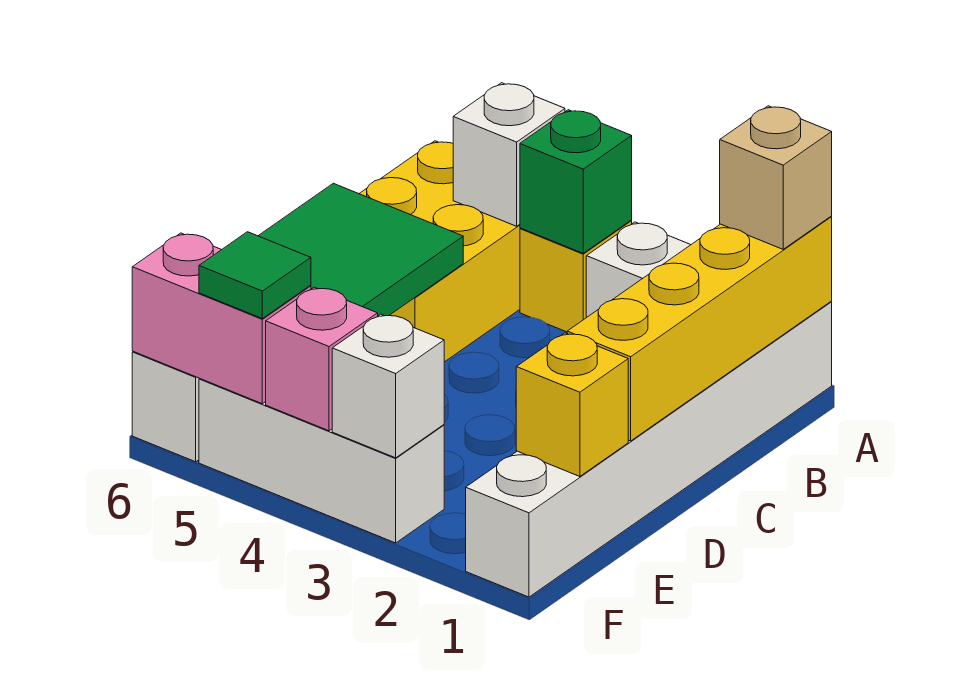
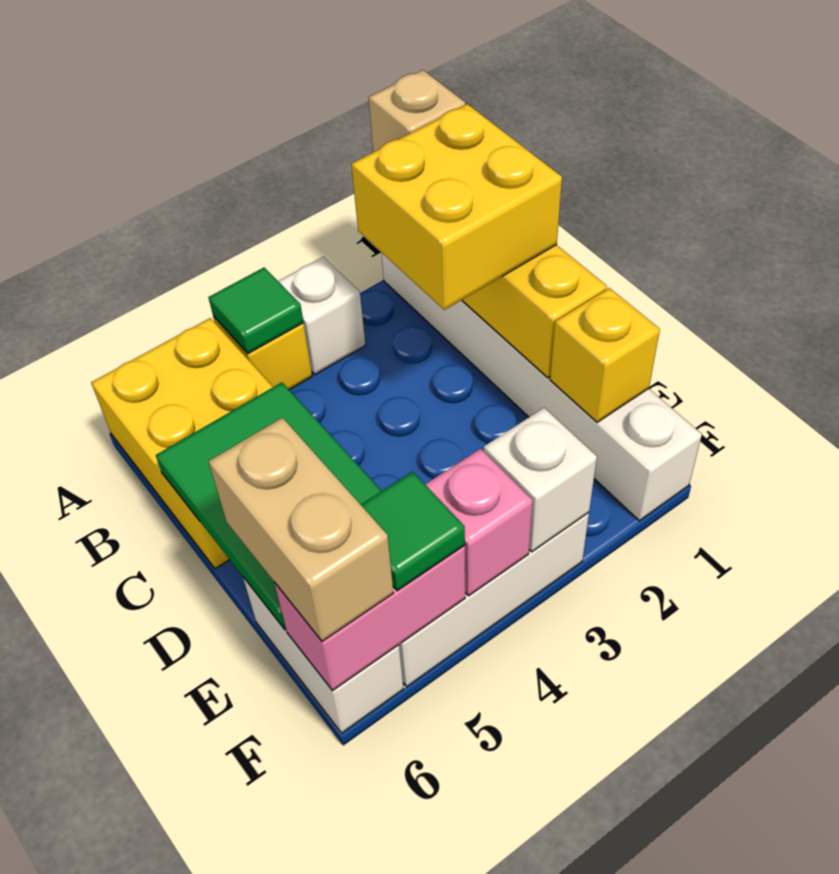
green brick A4 level 2 -> green tile A4 level 2
white brick A5 level 2 -> none
none -> yellow brick B1:C2 level 3
none -> tan brick E6:F6 level 3

